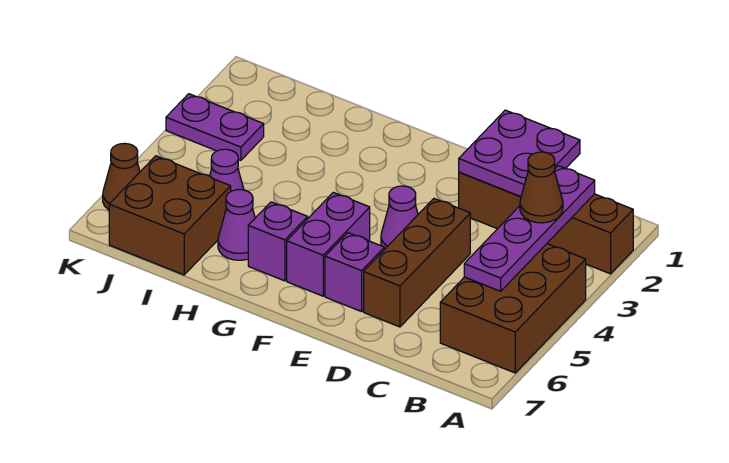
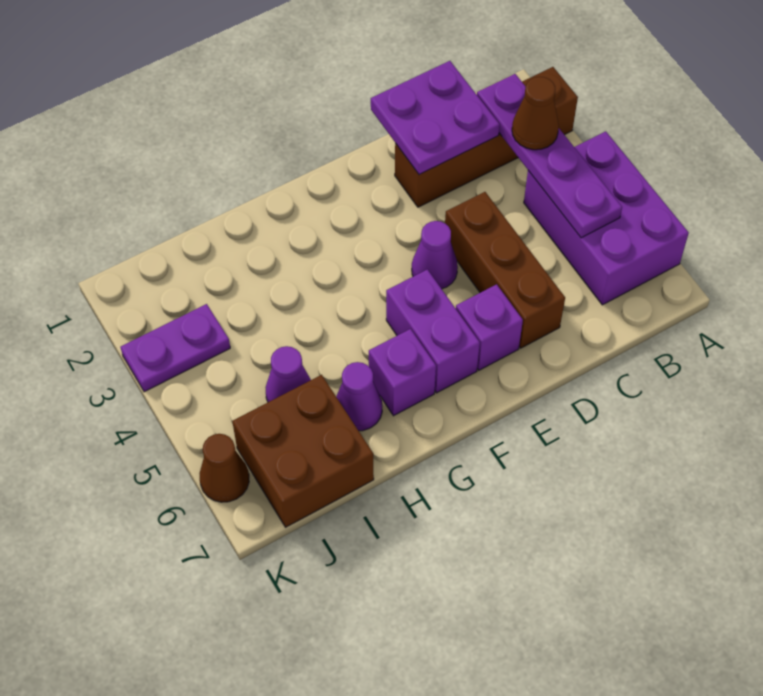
brown brick A4:B6 level 1 -> purple brick A4:B6 level 1

